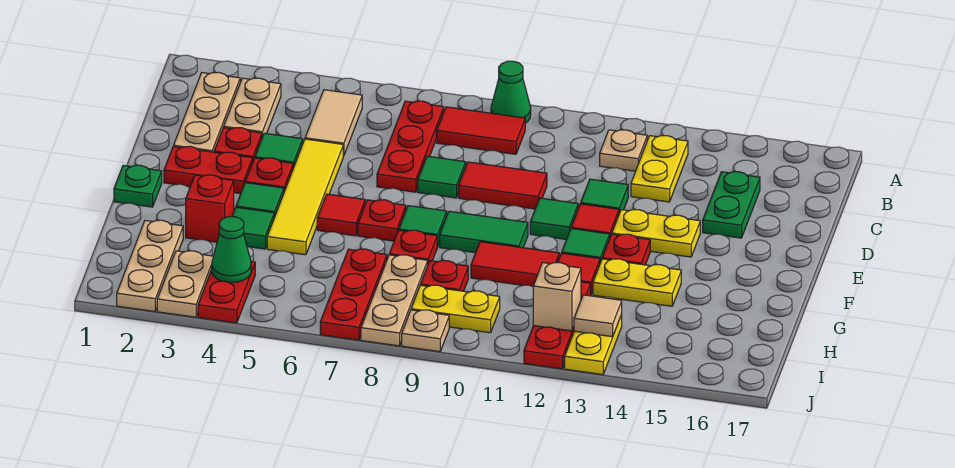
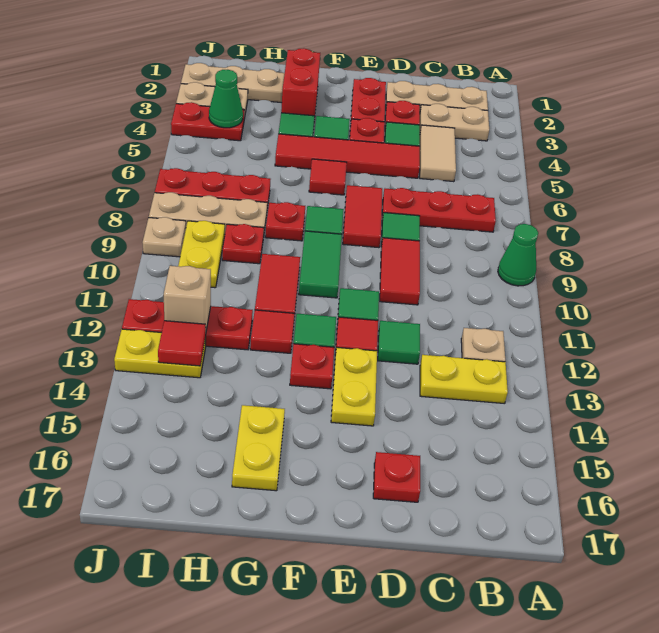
tan tile B5:C5 level 1 -> tan tile C4:C5 level 1
red tile B8:B9 level 1 -> red tile E7:E8 level 1
green plate C15:D15 level 1 -> none
yellow tile D5:G5 level 1 -> red tile D5:G5 level 1
green plate F1 level 1 -> none
red plate F7 level 1 -> red plate D16 level 1
red brick G3 level 1 -> red brick G2:G3 level 1
yellow plate G13:G14 level 1 -> yellow plate G15:G16 level 1
tan tile I13 level 2 -> red tile I13 level 2

